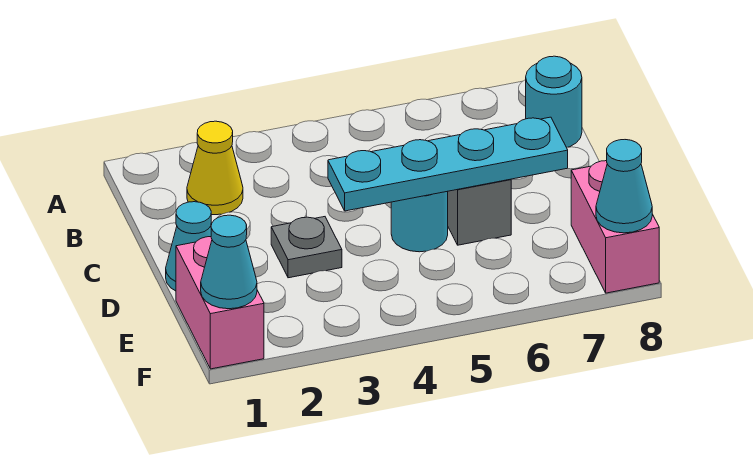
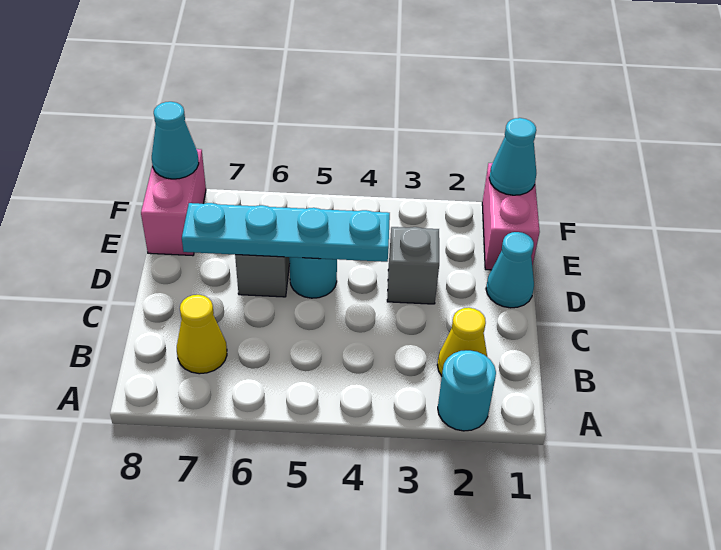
none -> yellow cone B7 level 1
cyan round brick B8 level 1 -> cyan round brick A2 level 1
grey plate D3 level 1 -> grey brick D3 level 1

